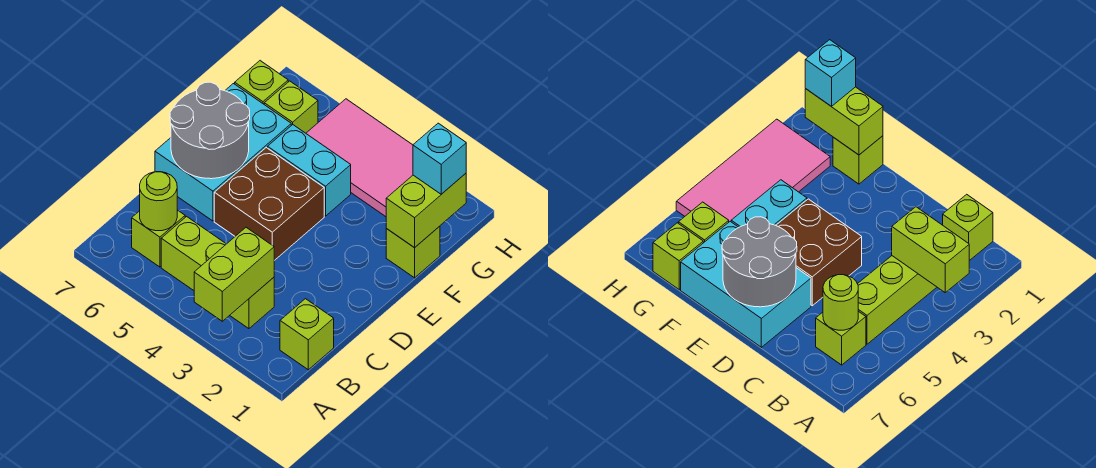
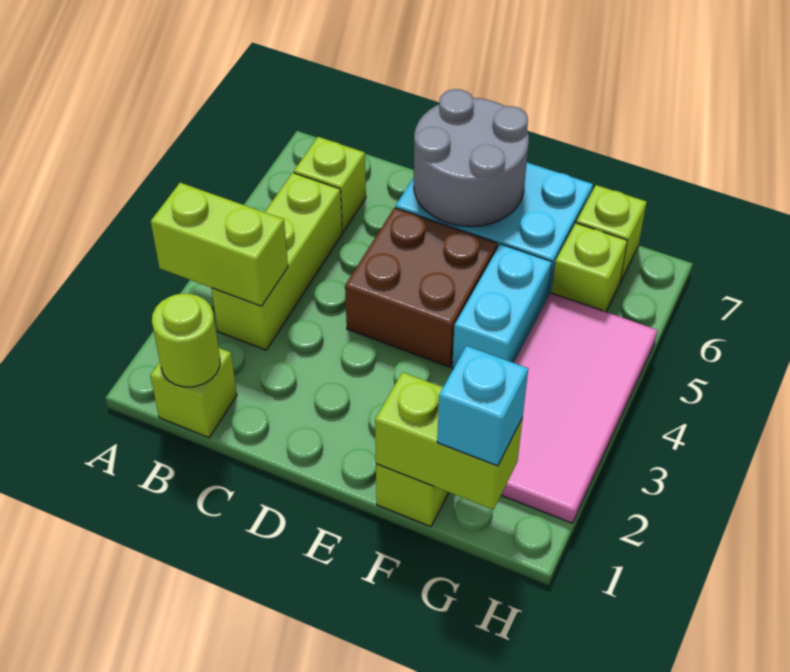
lime round brick B6 level 2 -> lime round brick B1 level 2

